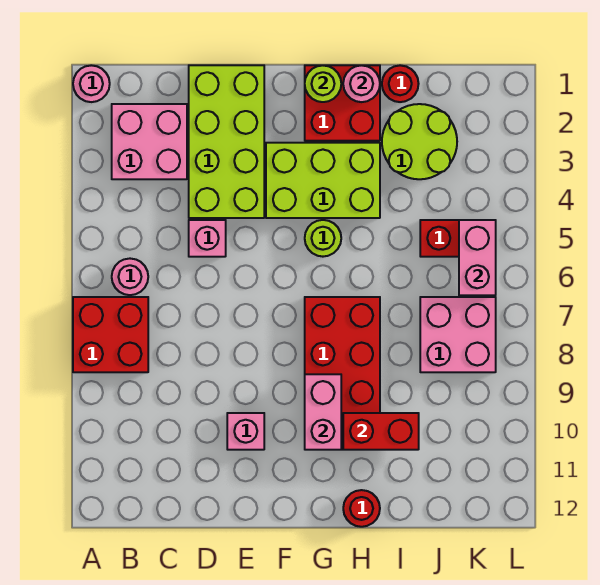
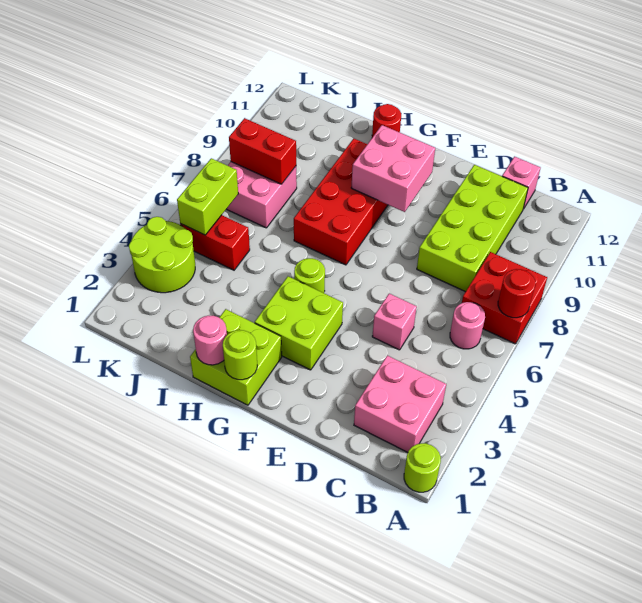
pink round brick A1 level 1 -> lime round brick A1 level 1
lime brick D1:E4 level 1 -> lime brick C8:D11 level 1
pink brick E10 level 1 -> pink brick C12 level 1
lime brick F3:H4 level 1 -> lime brick F3:G4 level 1
red brick G1:H2 level 1 -> lime brick G1:H2 level 1
pink brick G9:G10 level 2 -> pink brick F9:G10 level 2
red brick H10:I10 level 2 -> red brick J8:K8 level 2
red round brick I1 level 1 -> red round brick A7 level 2
lime round brick I2:J3 level 1 -> lime round brick K3:L4 level 1
pink brick K5:K6 level 2 -> lime brick K5:K6 level 2

